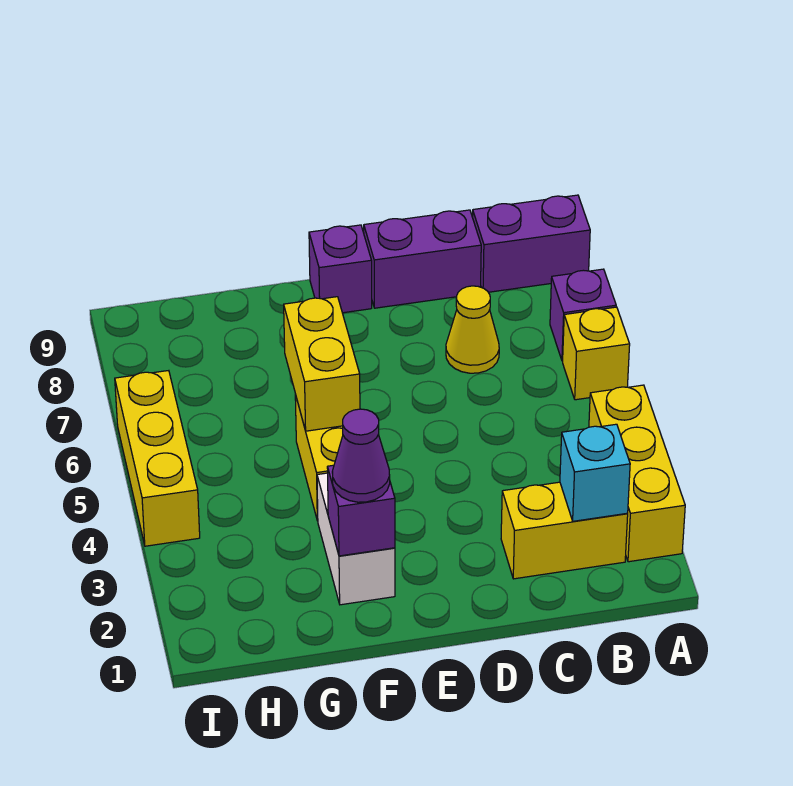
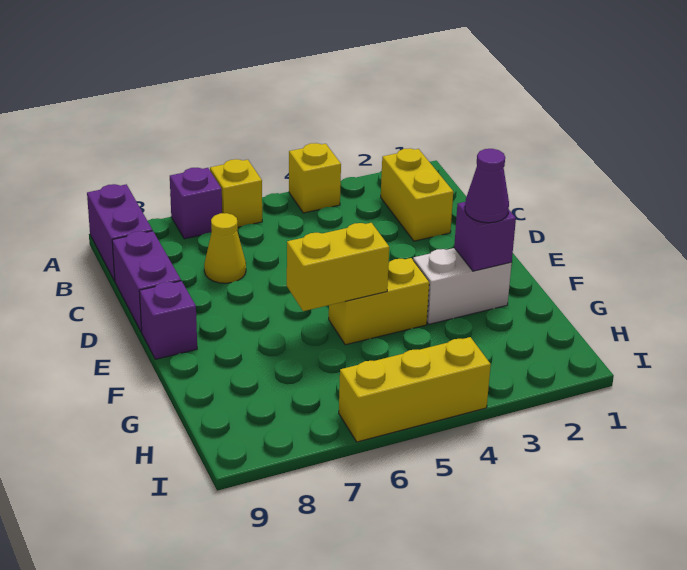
yellow brick A2:A4 level 1 -> yellow brick A4 level 1
cyan brick B2 level 2 -> none

